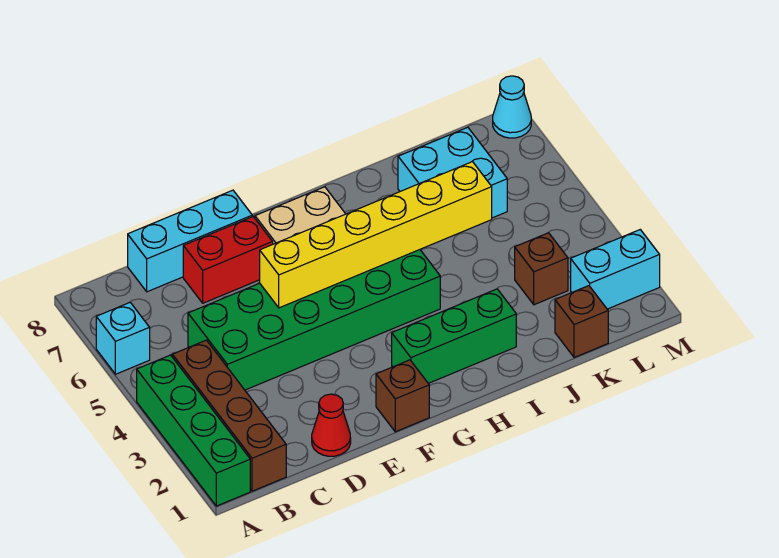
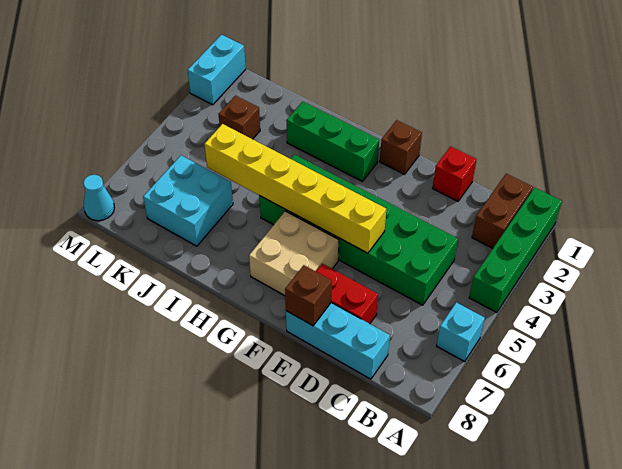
brown brick B1:B4 level 1 -> brown brick B1:B2 level 1
red cone D1 level 1 -> red brick D1 level 1
brown brick K1 level 1 -> brown brick E8 level 2
cyan brick L2:M2 level 1 -> cyan brick M1:M2 level 1

